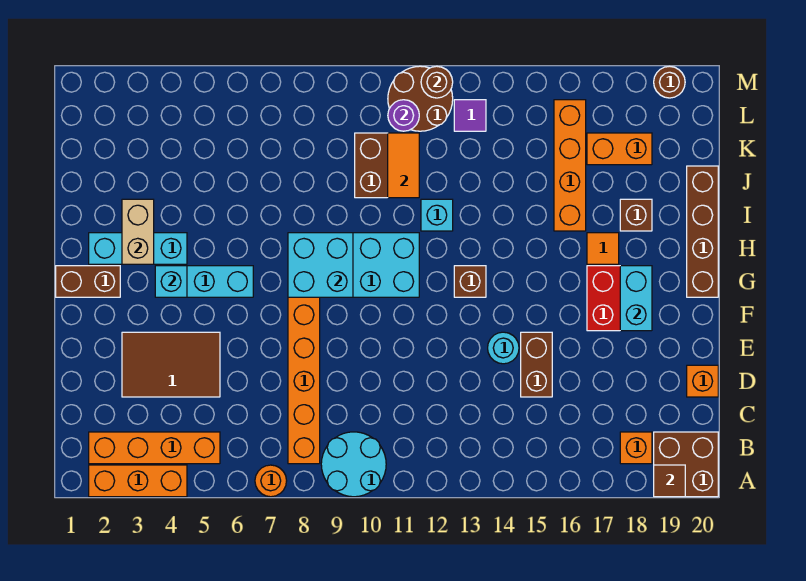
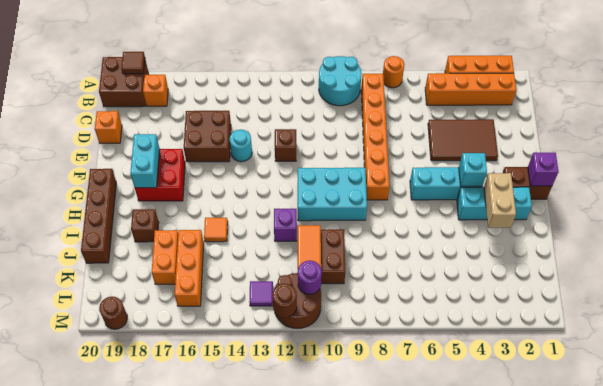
brown brick D15:E15 level 1 -> brown brick D15:E16 level 1
none -> purple brick G1 level 2
cyan brick G8:H9 level 2 -> none
brown brick G13 level 1 -> brown brick E12 level 1
orange tile H17 level 1 -> orange tile I15 level 1
cyan brick I12 level 1 -> purple brick I12 level 1
orange brick I16:L16 level 1 -> orange brick J16:L16 level 1
orange brick K17:K18 level 1 -> orange brick J17:K17 level 1

